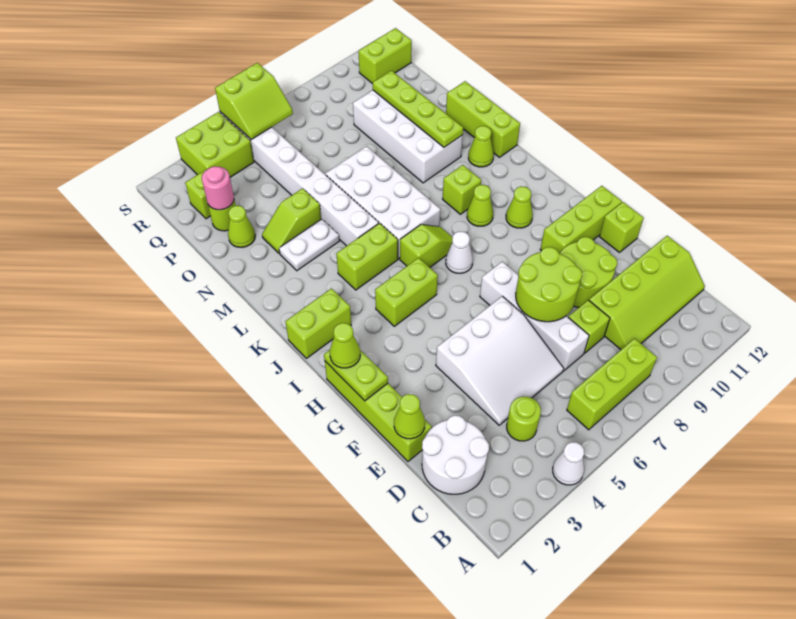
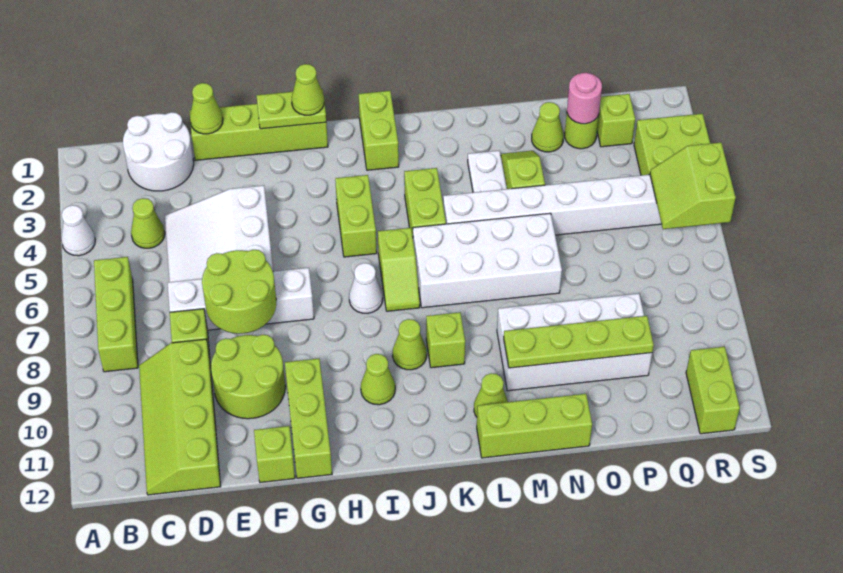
lime round brick C4 level 1 -> lime cone C4 level 1

